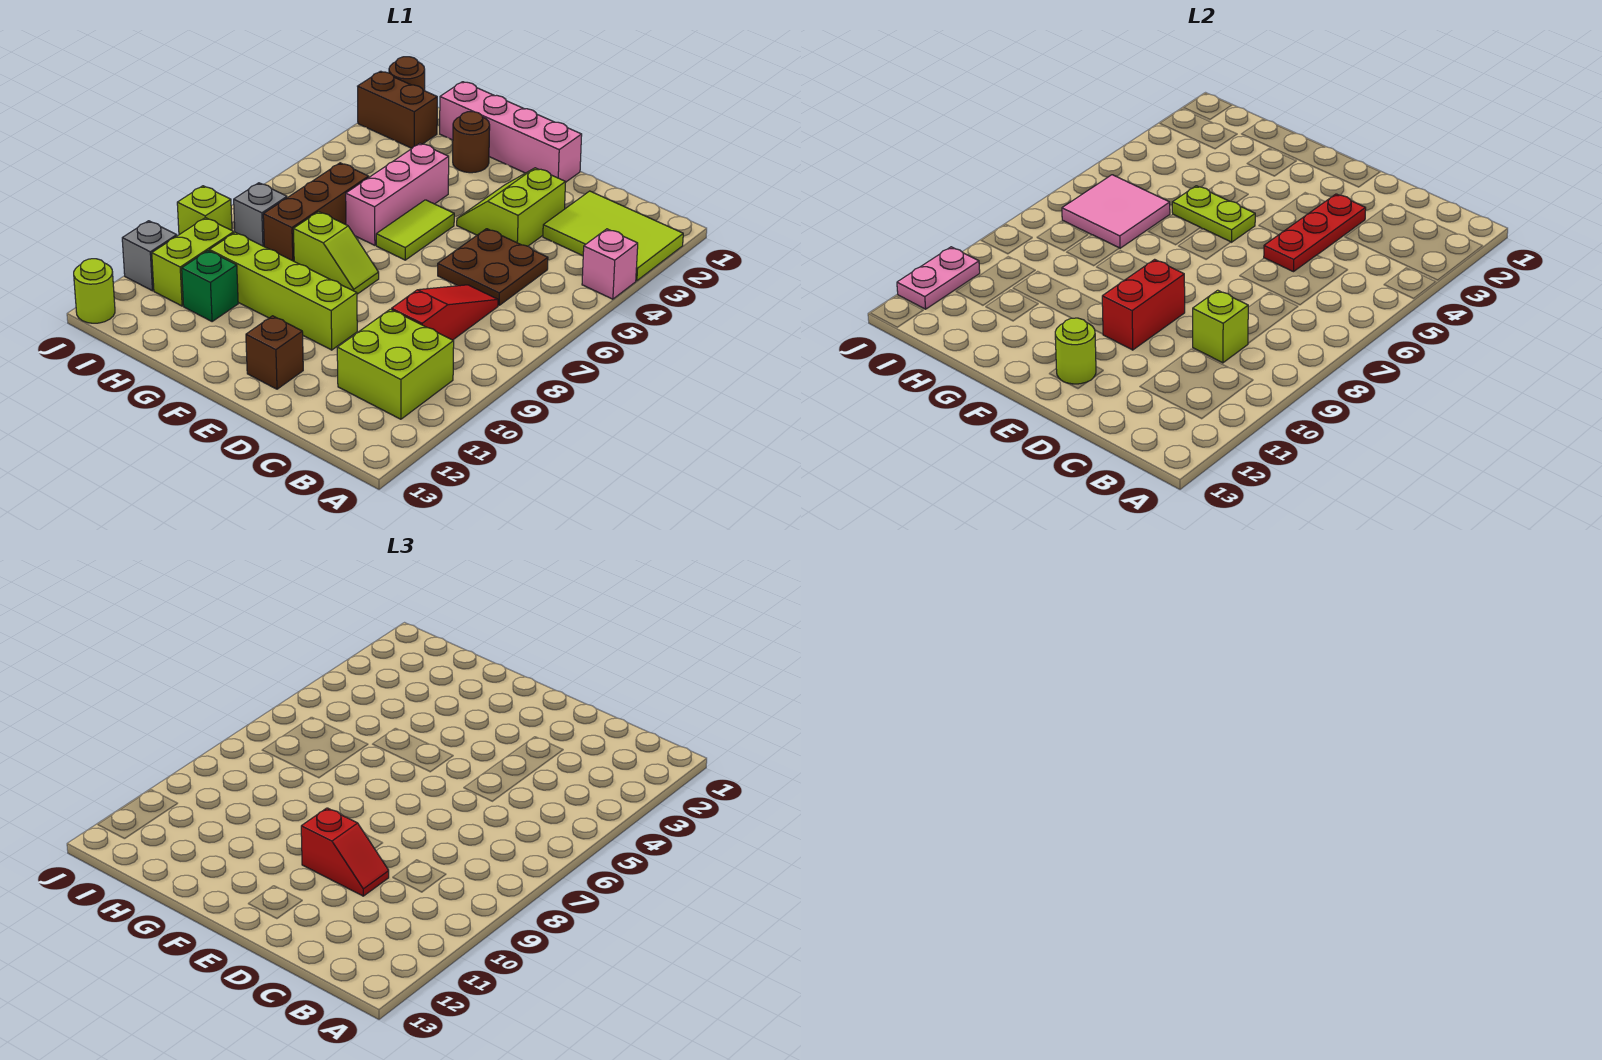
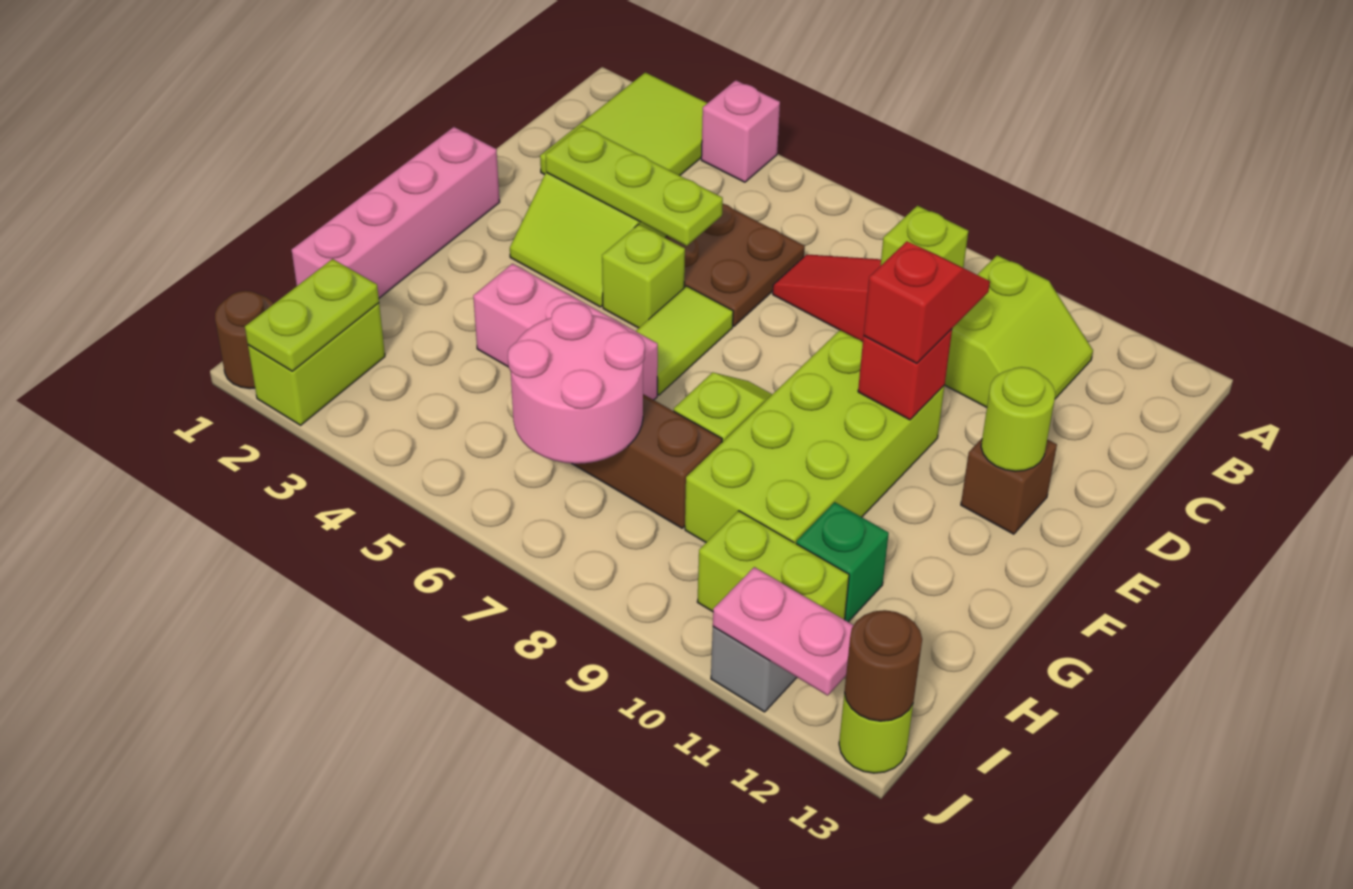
lime brick B10:C11 level 1 -> lime slope B10:C11 level 1 top 10
red plate D3:D5 level 2 -> lime plate D3:D5 level 2
red brick E9:E10 level 2 -> red brick E10 level 2
lime brick E10:H10 level 1 -> lime brick E9:H10 level 1
lime tile F5:F6 level 1 -> lime tile E6:F6 level 1
lime plate F5:G5 level 2 -> lime plate I2:J2 level 2
brown round brick G2 level 1 -> brown round brick J13 level 2
pink tile H6:I7 level 2 -> pink round brick H6:I7 level 2
brown brick I2:J2 level 1 -> lime brick I2:J2 level 1
grey brick I8 level 1 -> none
lime brick J9 level 1 -> lime brick E5 level 1

